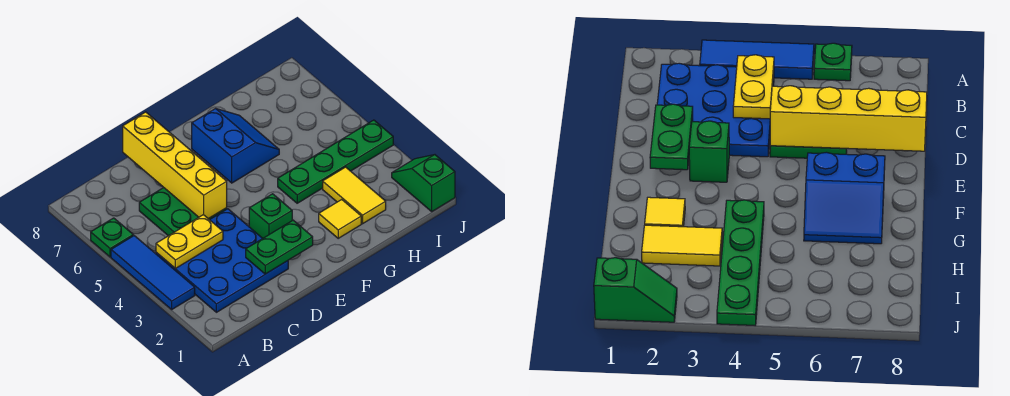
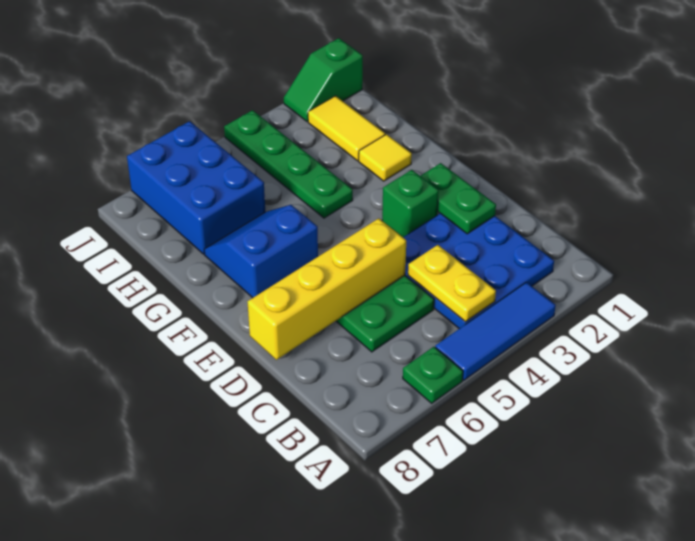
yellow tile H2:H3 level 1 -> yellow tile H2:I2 level 1
none -> blue brick H6:J7 level 1

